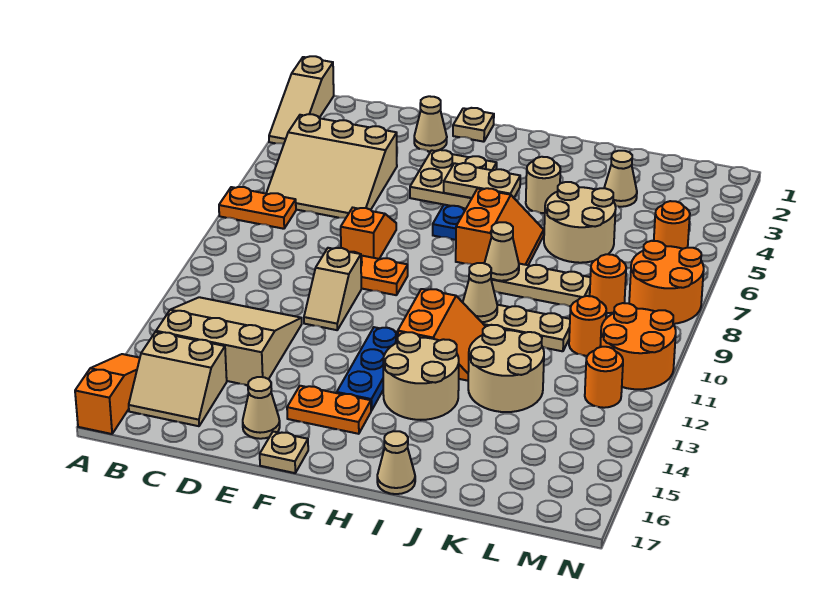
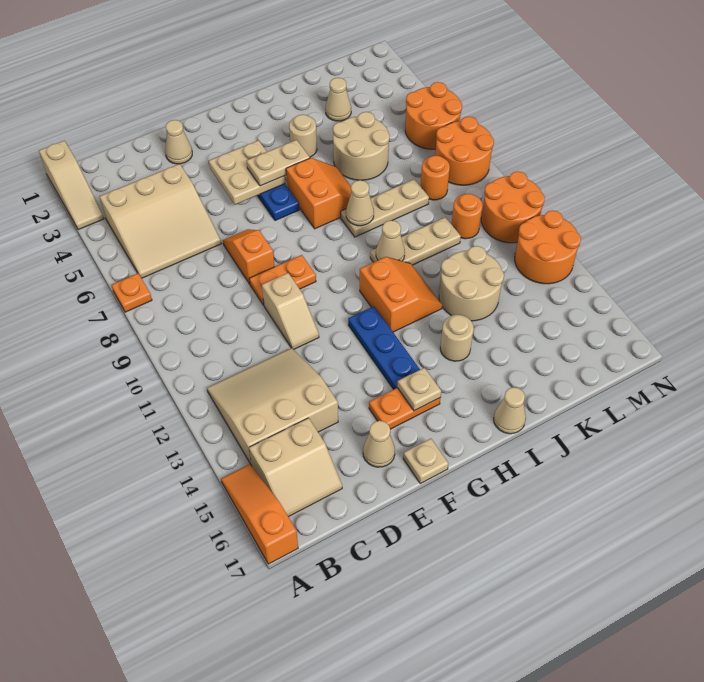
orange plate A7:B7 level 1 -> orange plate A7 level 1
tan plate F1 level 1 -> tan plate G15 level 2
tan round brick H13:I14 level 1 -> tan round brick I14 level 1
orange round brick M5 level 1 -> orange round brick M5:N6 level 1
orange round brick M12 level 1 -> orange round brick M12:N13 level 1

